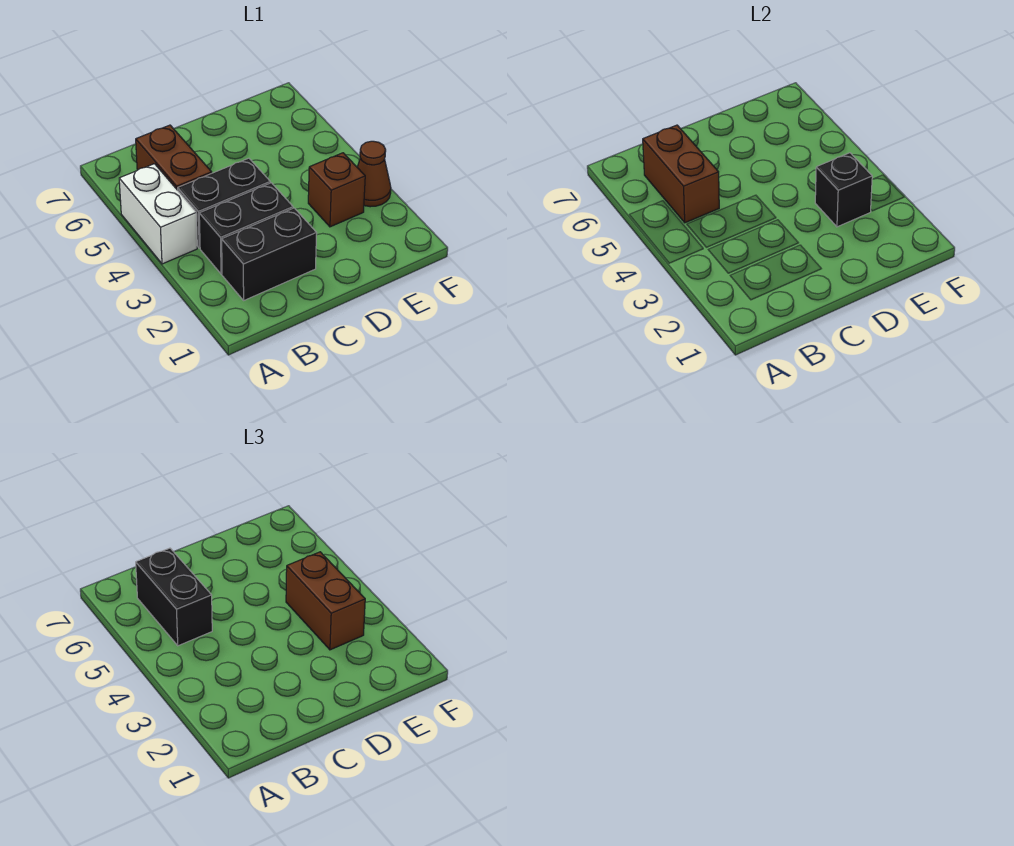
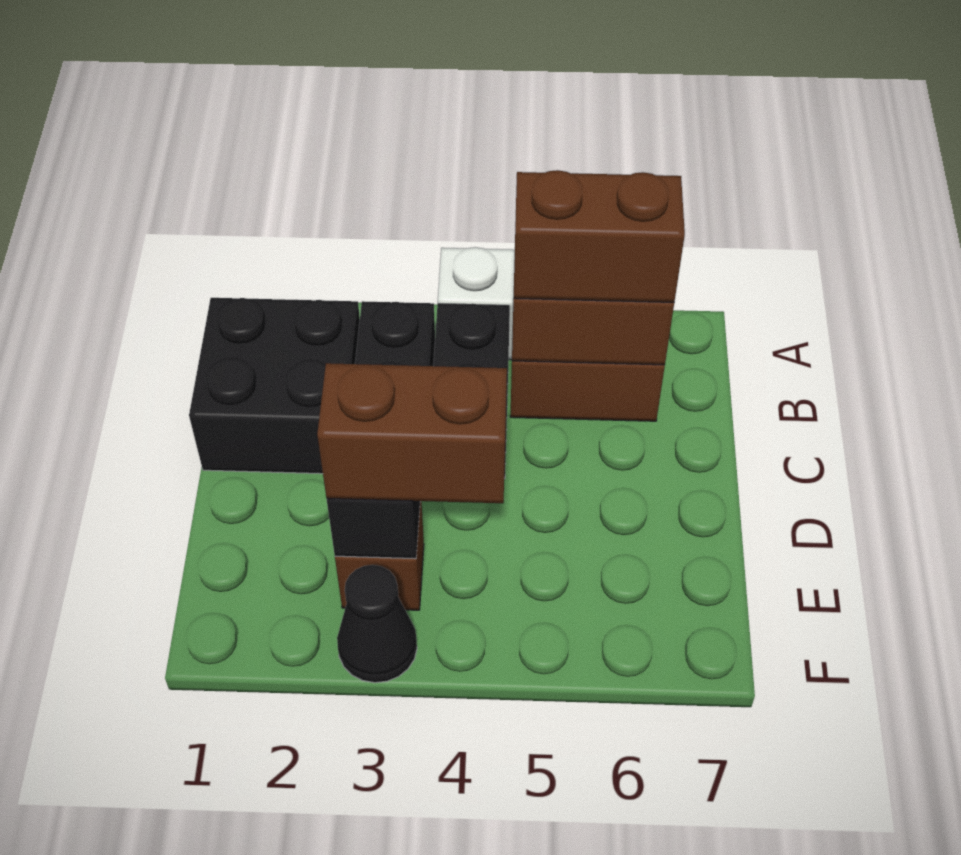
black brick B2:C2 level 1 -> black brick B1:C2 level 1
black brick B5:B6 level 3 -> brown brick B5:B6 level 3
brown cone F3 level 1 -> black cone F3 level 1

